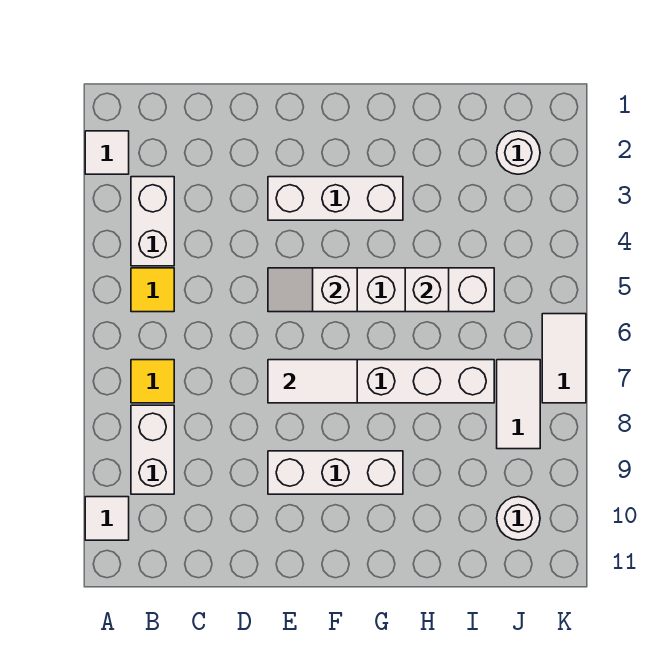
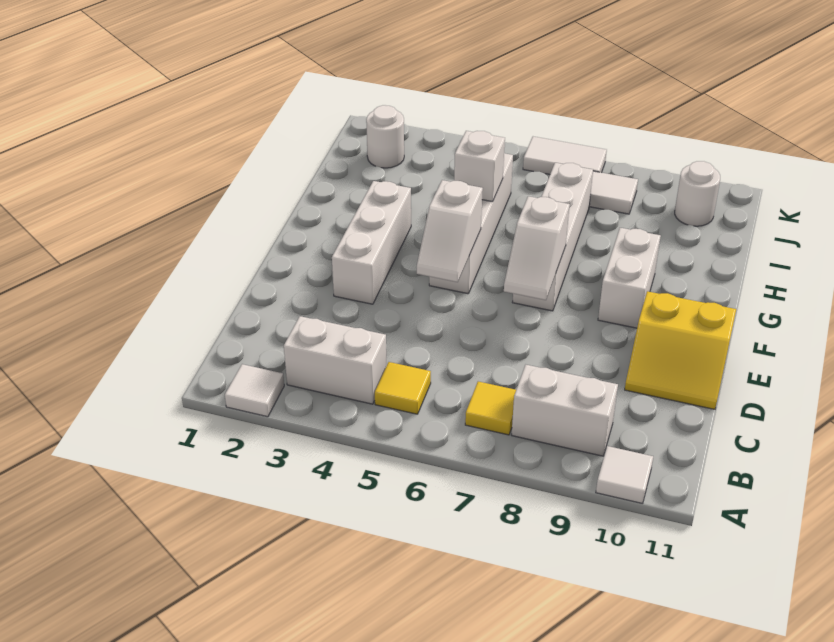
none -> yellow slope D10:E11 level 1 top E
white tile E7:F7 level 2 -> white slope E7:F7 level 2 top F
white brick E9:G9 level 1 -> white brick F9:G9 level 1

